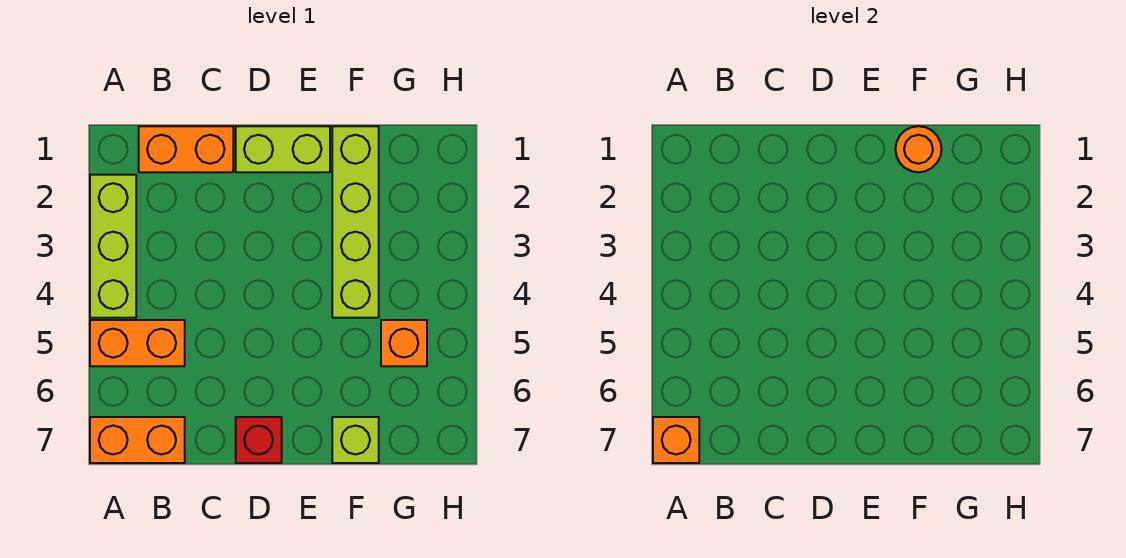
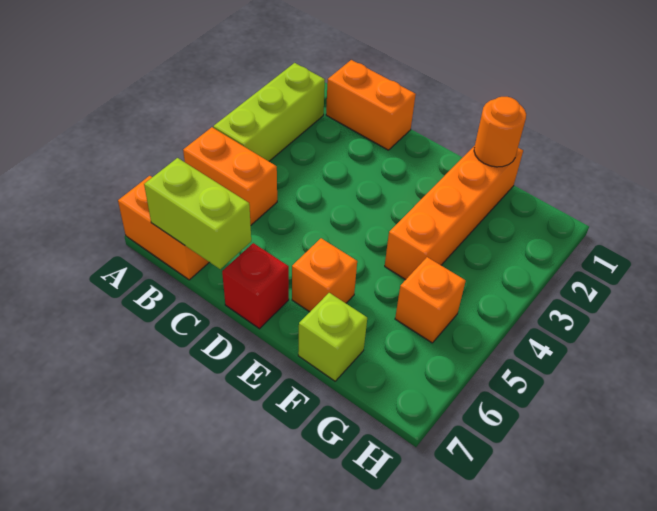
orange brick A7 level 2 -> orange brick E6 level 1
lime brick D1:E1 level 1 -> lime brick B7:C7 level 2
lime brick F1:F4 level 1 -> orange brick F1:F4 level 1

